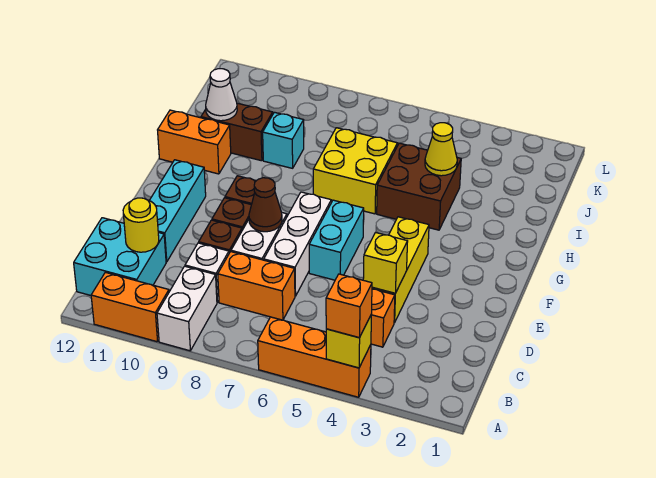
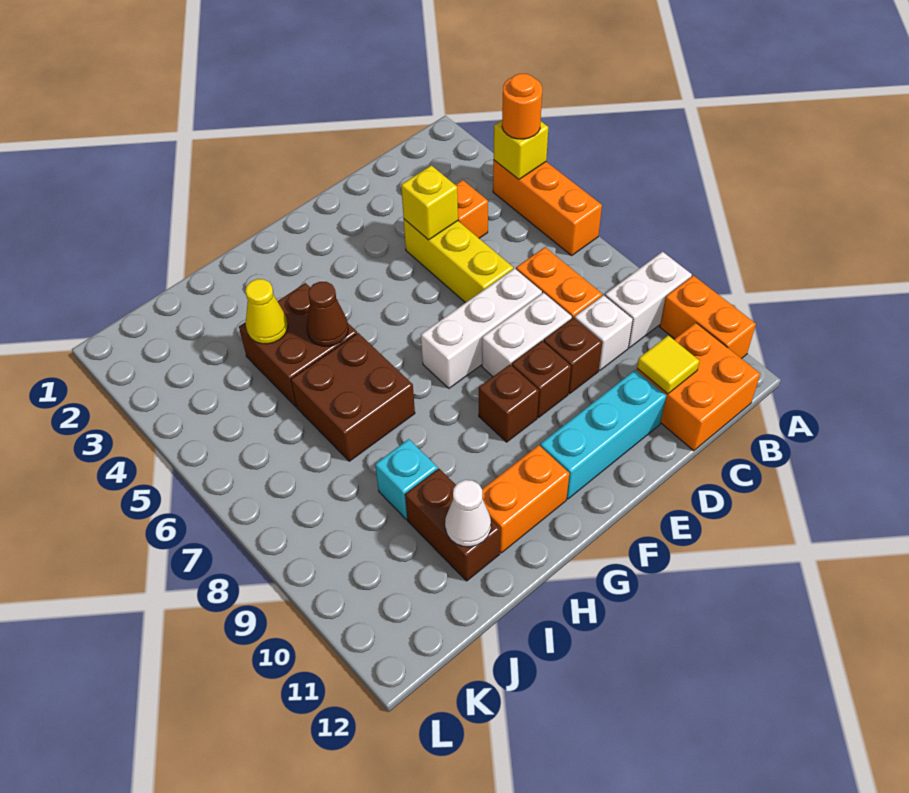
orange brick A4 level 3 -> orange round brick A4 level 3
cyan brick B11:C12 level 1 -> orange brick B11:C12 level 1
yellow round brick C11 level 2 -> yellow tile C11 level 2
yellow brick D4:F4 level 1 -> yellow brick D4:D6 level 1
cyan brick E6:F6 level 1 -> none
brown cone E8 level 2 -> brown cone H5 level 2
yellow brick H6:I7 level 1 -> brown brick H6:I7 level 1
orange brick H11:H12 level 1 -> orange brick G11:H11 level 1

